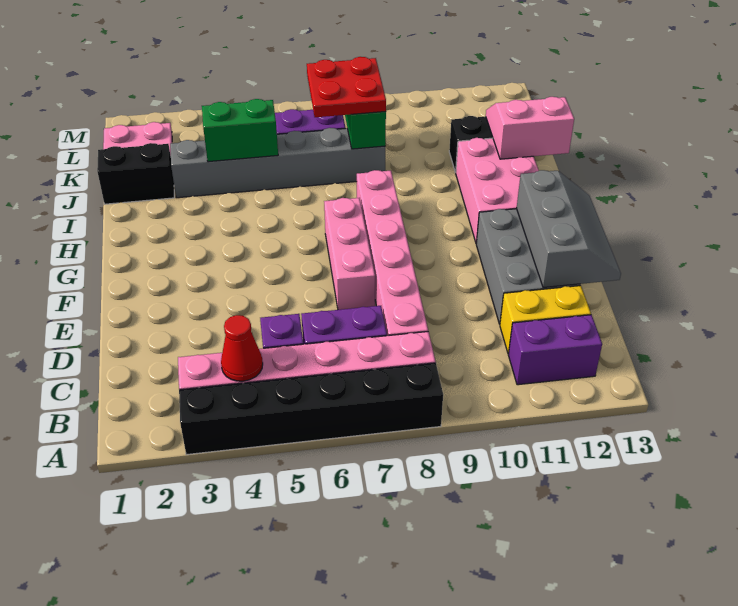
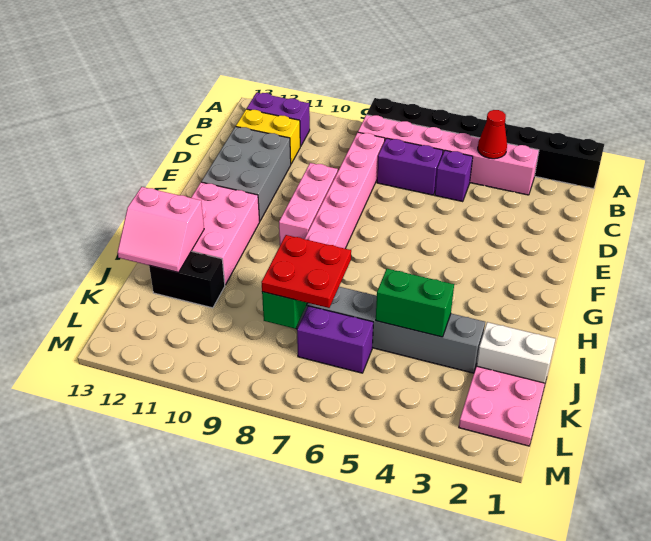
black brick A3:A8 level 1 -> black brick A1:A8 level 1
grey slope D12:F13 level 2 top 12 -> none
pink brick E7:G7 level 1 -> pink brick E9:G9 level 1
black brick J1:J2 level 1 -> white brick J1:J2 level 1

